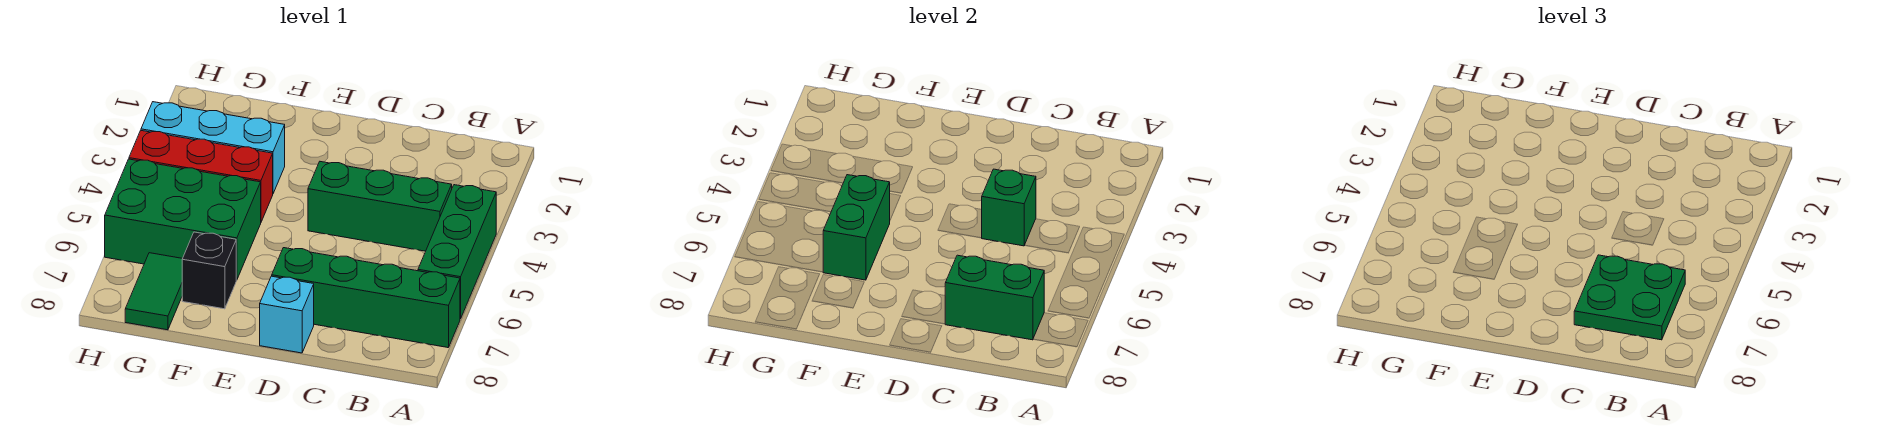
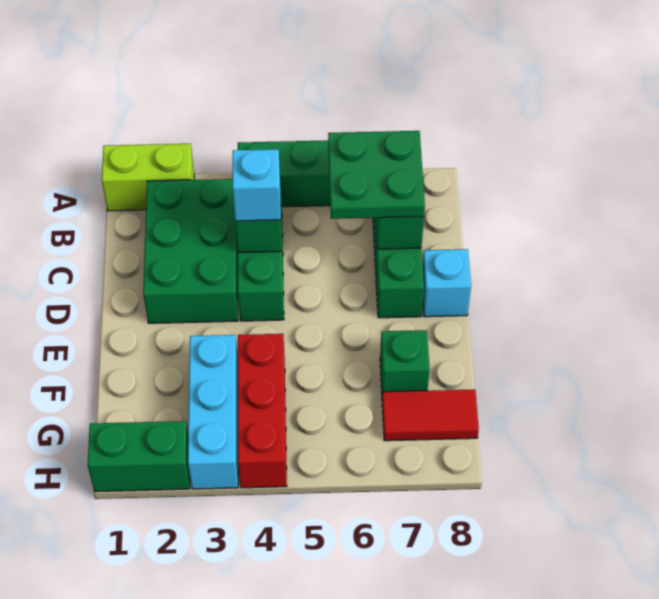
none -> lime brick A1:A2 level 1
none -> cyan brick C4 level 3
green brick F5:H6 level 1 -> green brick B2:D3 level 1
green brick F5:F6 level 2 -> green brick H1:H2 level 1
black brick F7 level 1 -> green brick F7 level 1
green tile G7:G8 level 1 -> red tile G7:G8 level 1

